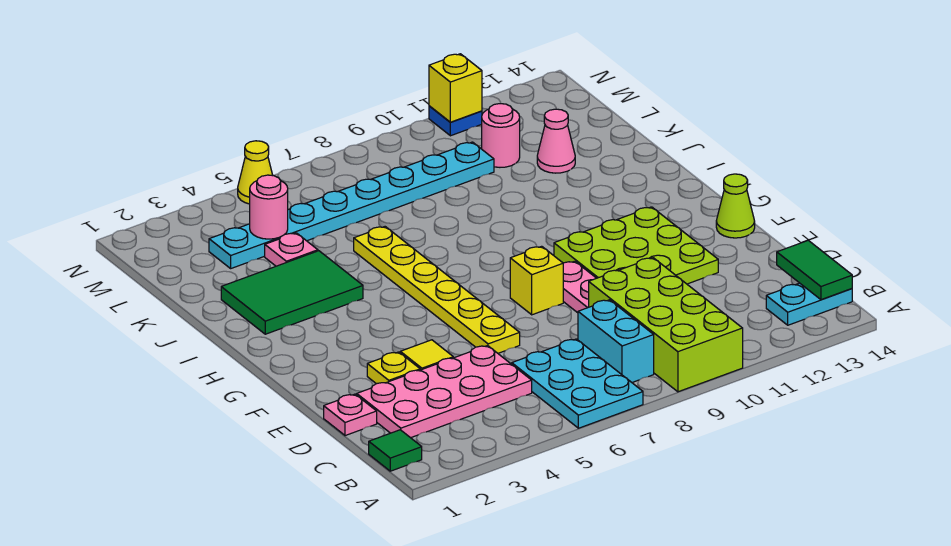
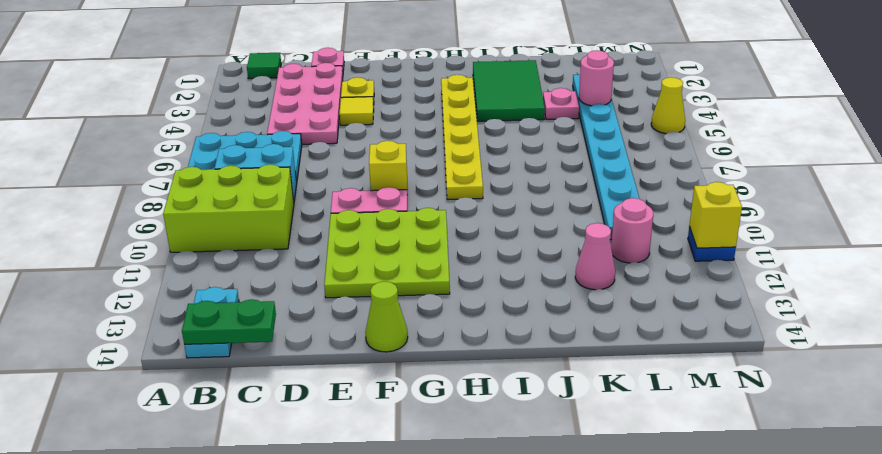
lime brick A9:D10 level 1 -> lime brick A9:C10 level 1
green tile B14:C14 level 2 -> green plate B14:C14 level 2
yellow plate E6:J6 level 1 -> yellow plate H3:H8 level 1

